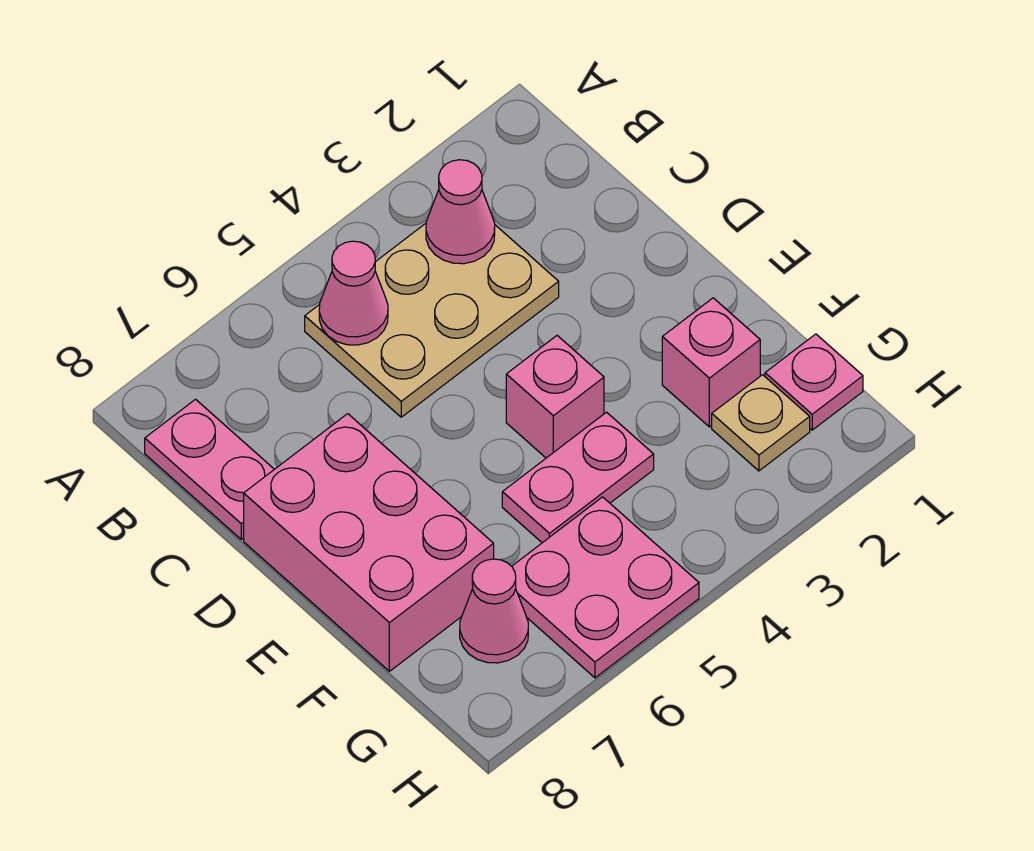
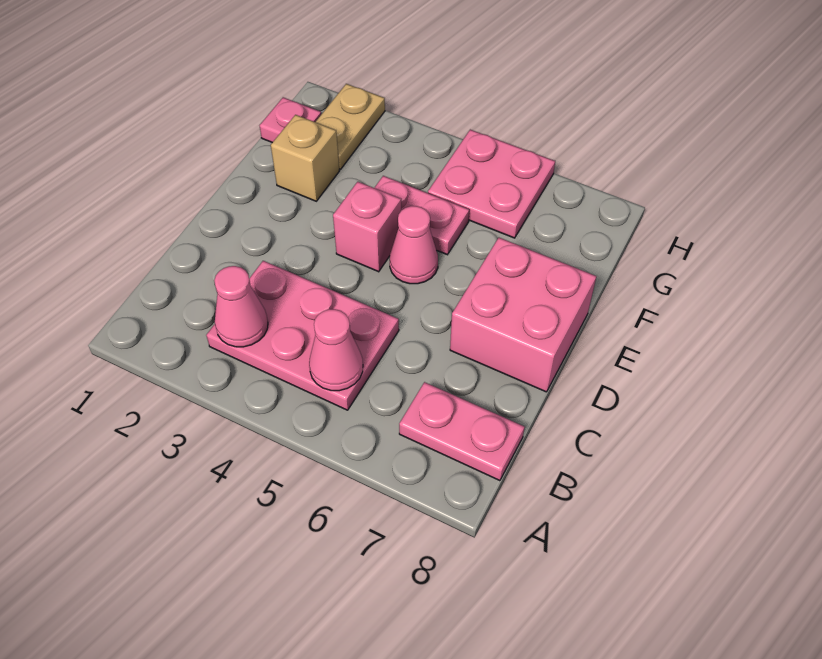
tan plate B3:C5 level 1 -> pink plate B3:C5 level 1
pink plate B8:C8 level 1 -> pink plate B7:B8 level 1
pink brick D7:F8 level 1 -> pink brick D7:E8 level 1
pink brick F2 level 1 -> tan brick F2 level 1
tan plate G2 level 1 -> tan plate G2:H2 level 1
pink cone G7 level 1 -> pink cone E5 level 1

